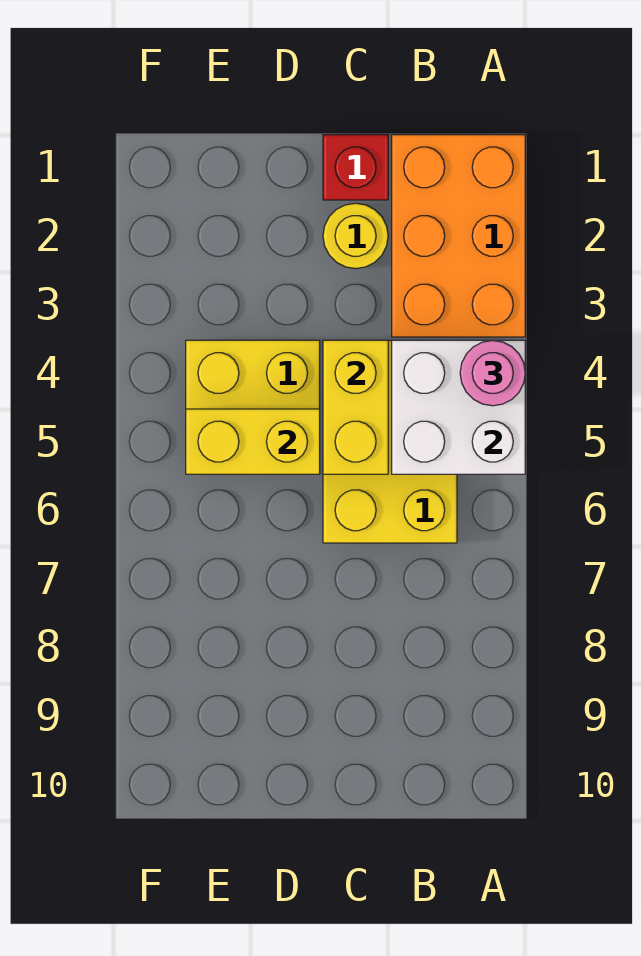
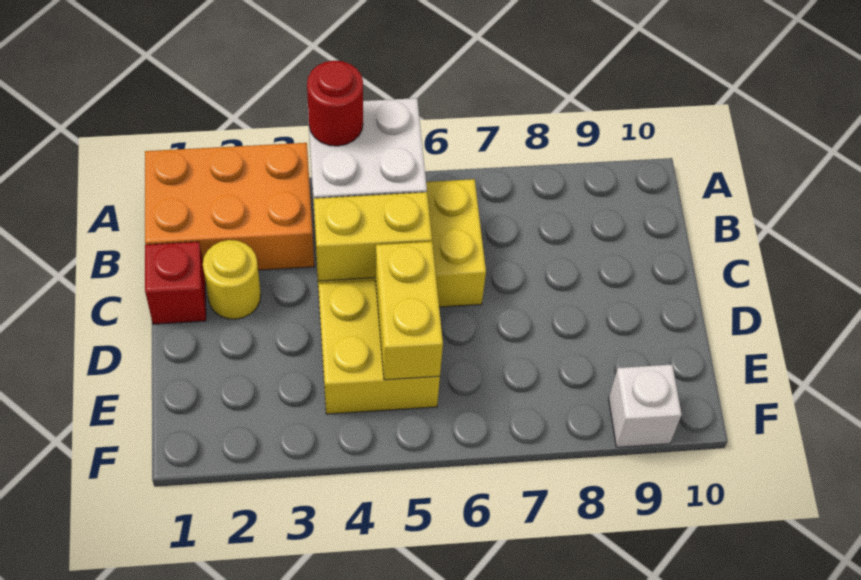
pink round brick A4 level 3 -> red round brick A4 level 3
none -> white brick F9 level 1

